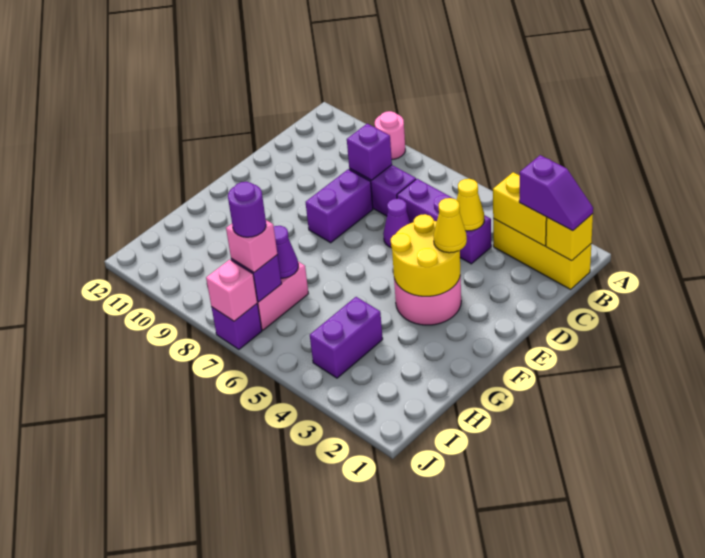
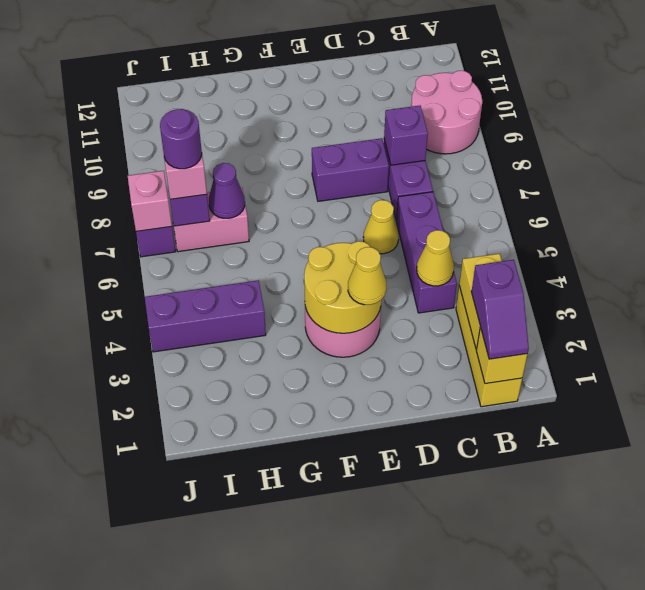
pink round brick A9 level 1 -> pink round brick A9:B10 level 1
purple cone D6 level 1 -> yellow cone D6 level 1
purple brick H4:I4 level 1 -> purple brick H4:J4 level 1

